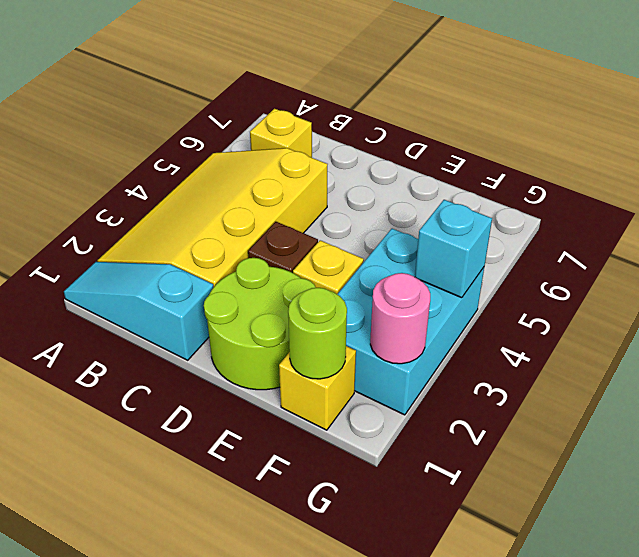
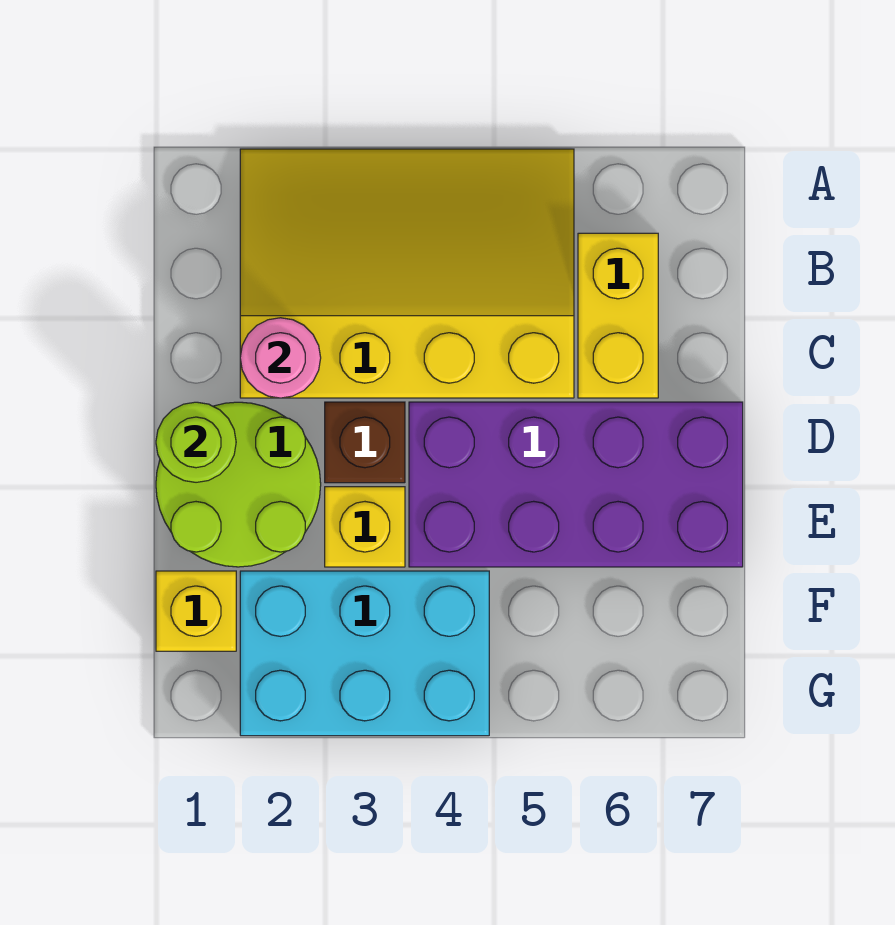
cyan slope A1:C1 level 1 top C -> none
yellow brick B6 level 1 -> yellow brick B6:C6 level 1
none -> purple brick D4:E7 level 1
lime round brick F1 level 2 -> lime round brick D1 level 2
pink round brick G2 level 2 -> pink round brick C2 level 2
cyan brick G4 level 2 -> none

